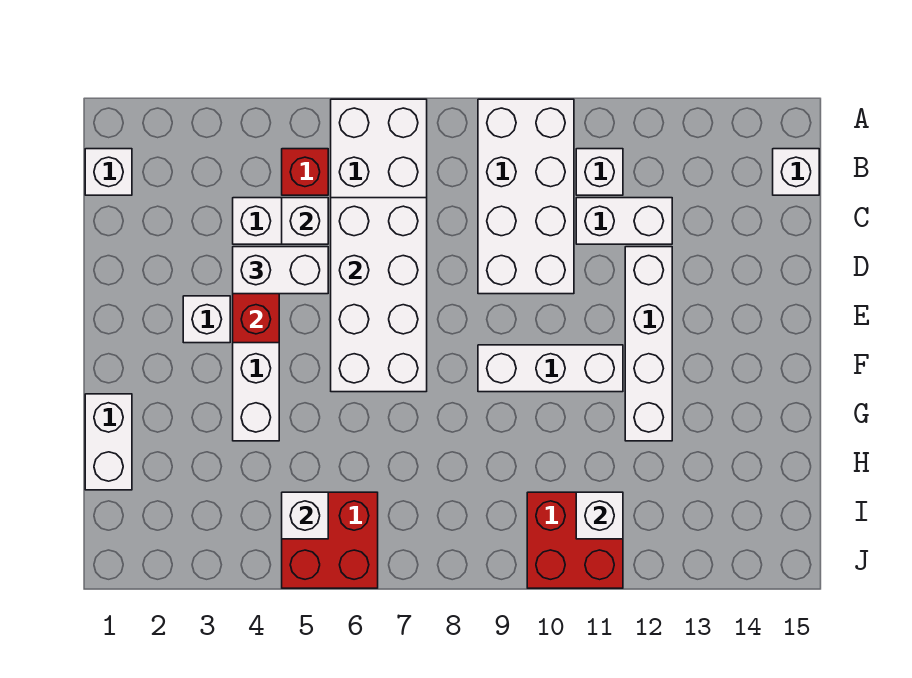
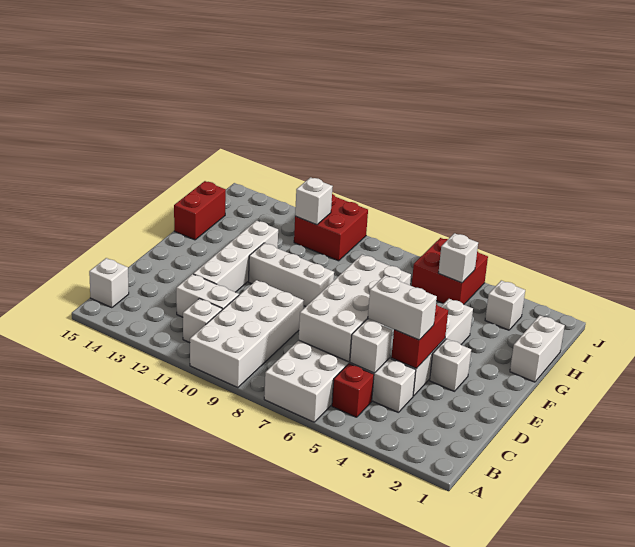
white brick B1 level 1 -> white brick I3 level 1
none -> red brick G15:H15 level 1

